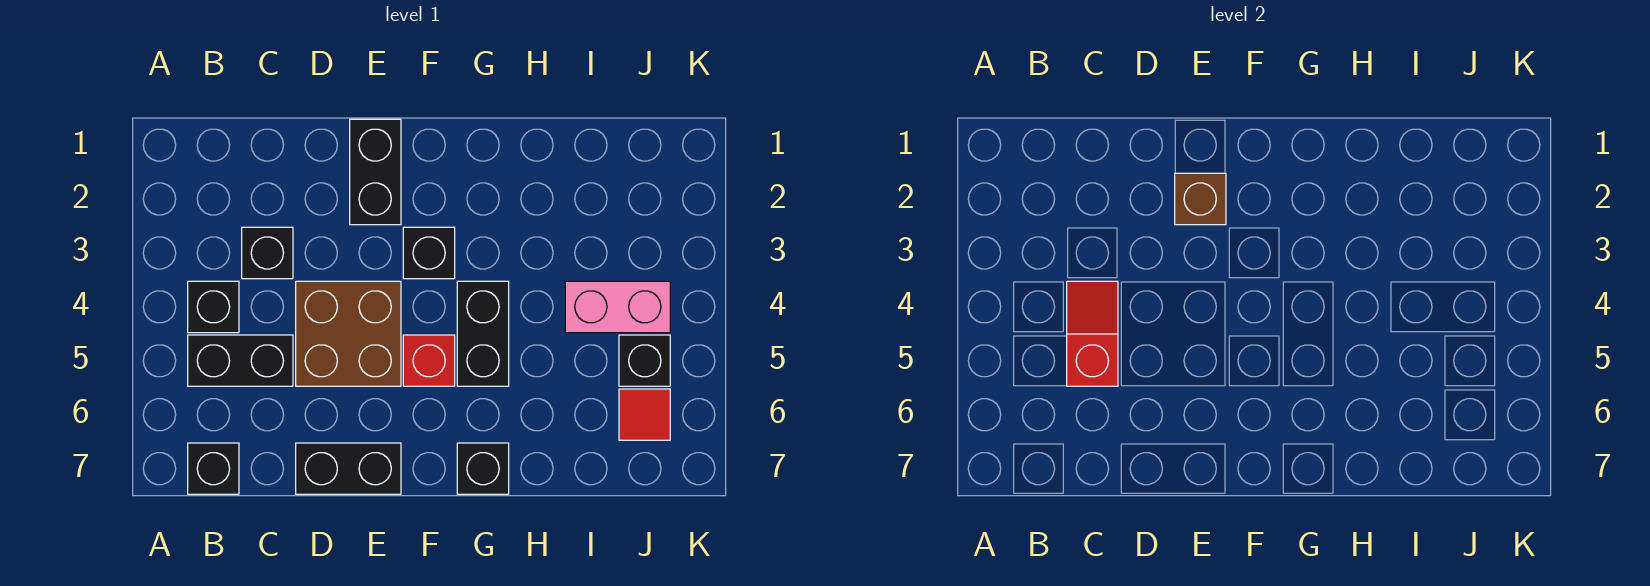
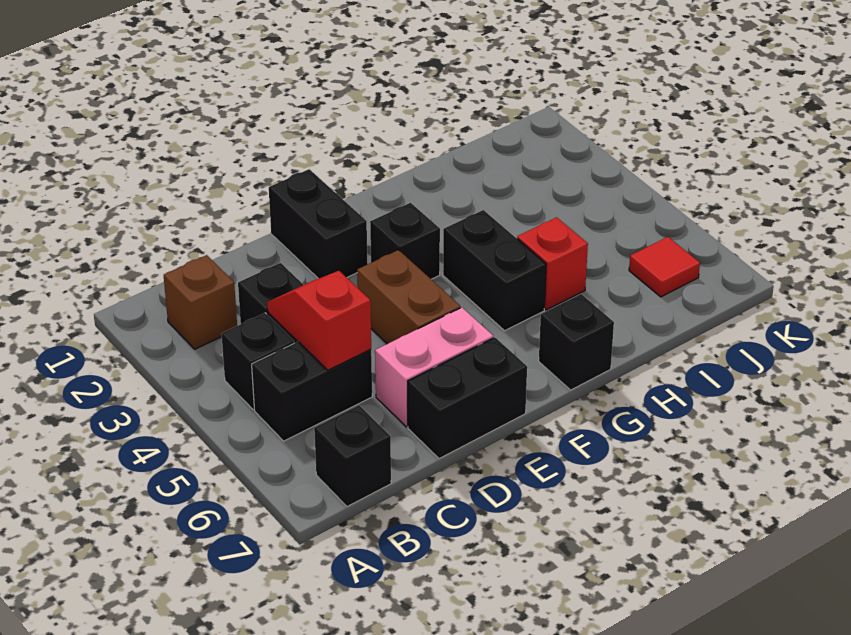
brown brick D4:E5 level 1 -> brown brick E4:E5 level 1
brown brick E2 level 2 -> brown brick B2 level 1
red brick F5 level 1 -> red brick H5 level 1
pink brick I4:J4 level 1 -> pink brick D6:E6 level 1
black brick J5 level 1 -> none

